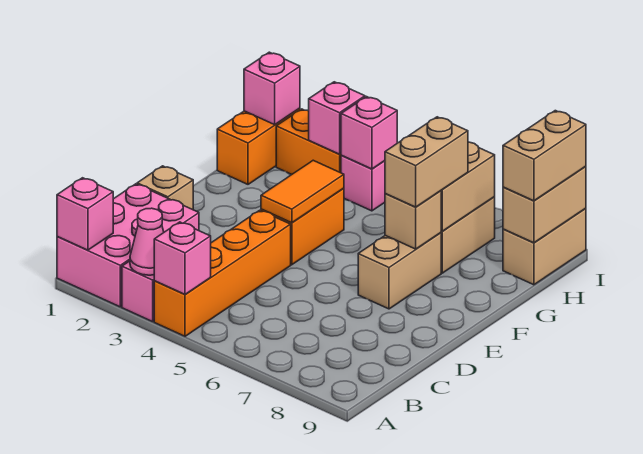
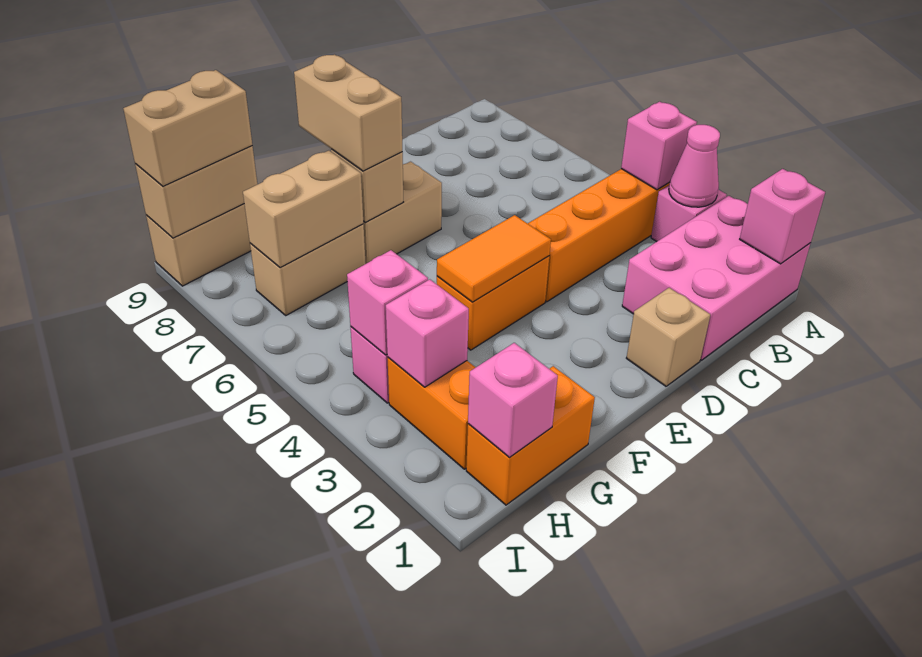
tan brick F7:G7 level 3 -> tan brick F7:F8 level 3

